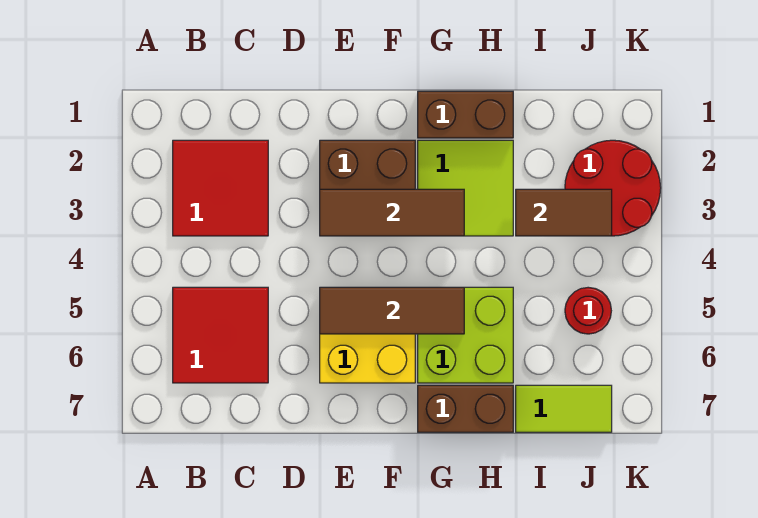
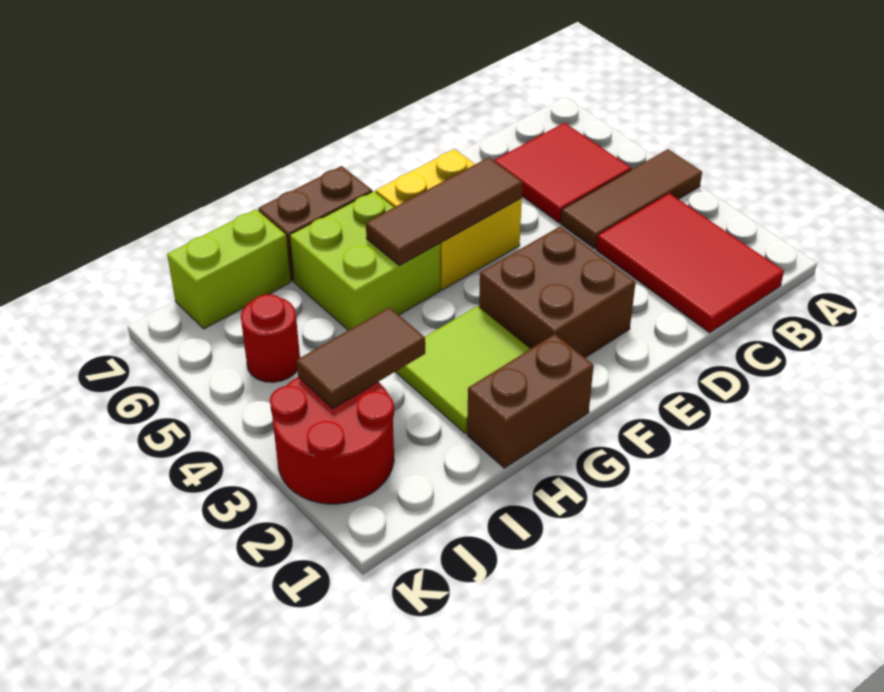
red tile B2:C3 level 1 -> red tile B1:C3 level 1
brown tile E3:G3 level 2 -> brown tile A4:C4 level 1
lime tile I7:J7 level 1 -> lime brick I7:J7 level 1

